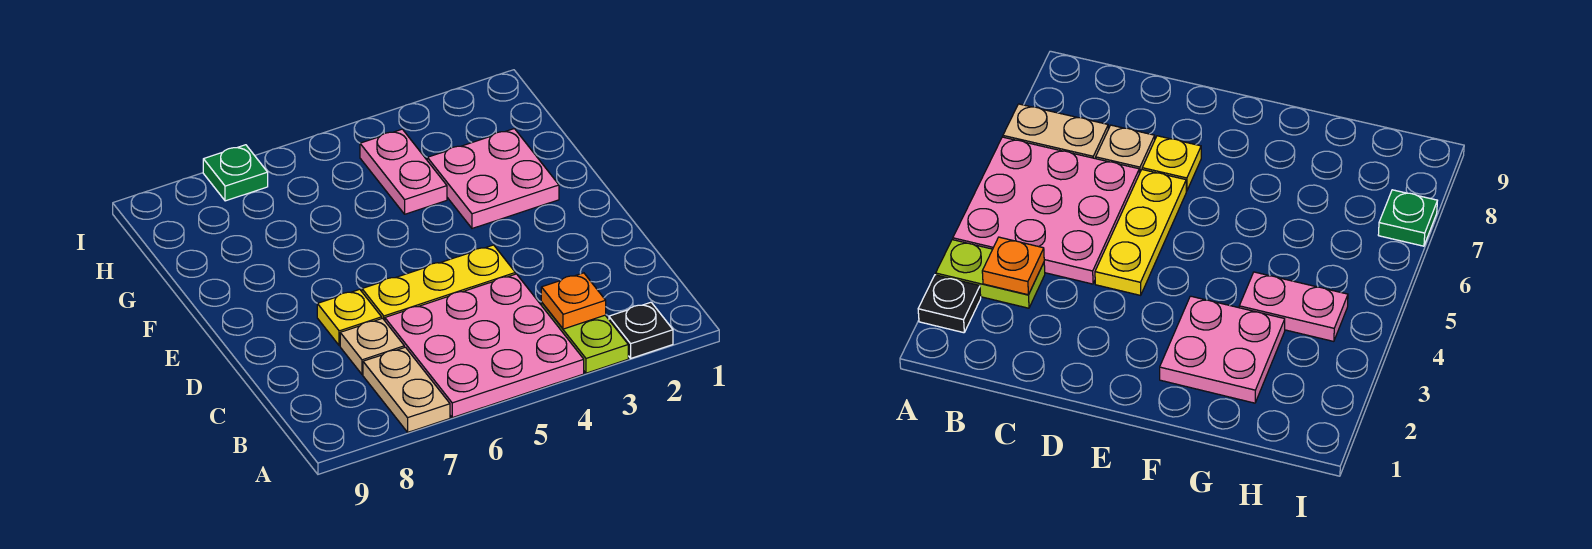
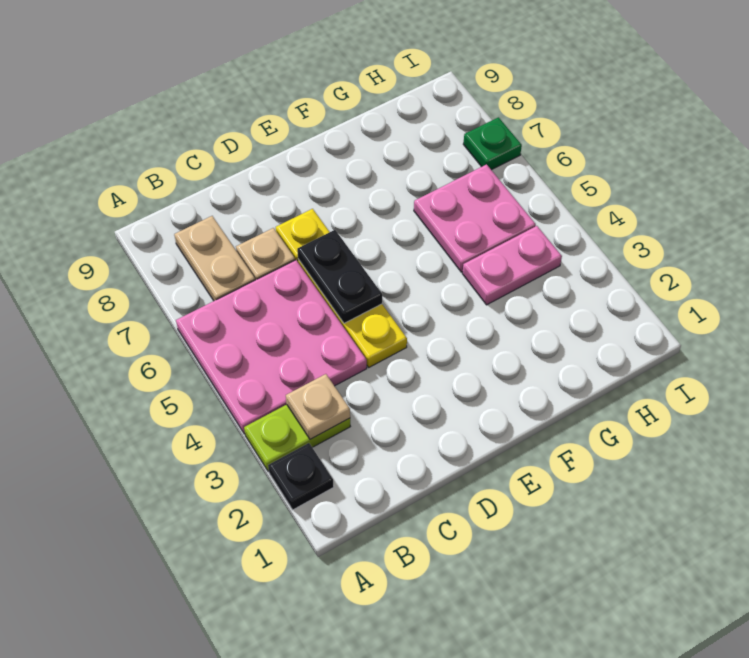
tan plate A7:B7 level 1 -> tan plate B7:B8 level 1
orange plate B3 level 2 -> tan plate B3 level 2
none -> black plate D5:D6 level 2
pink plate F2:G3 level 1 -> pink plate G5:H6 level 1

